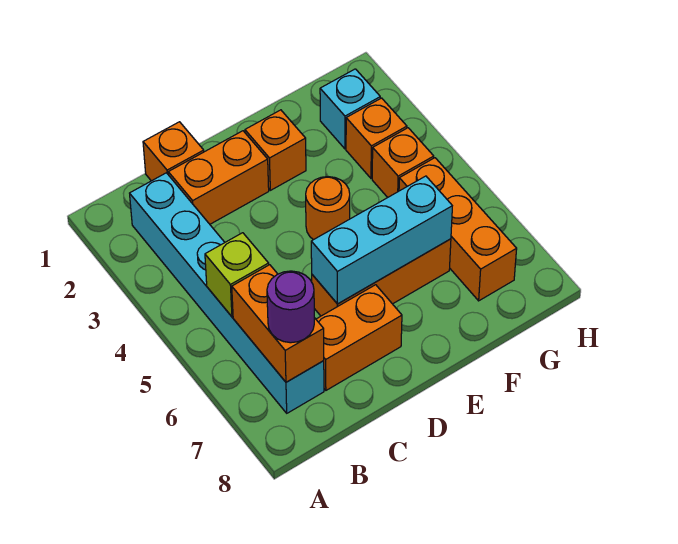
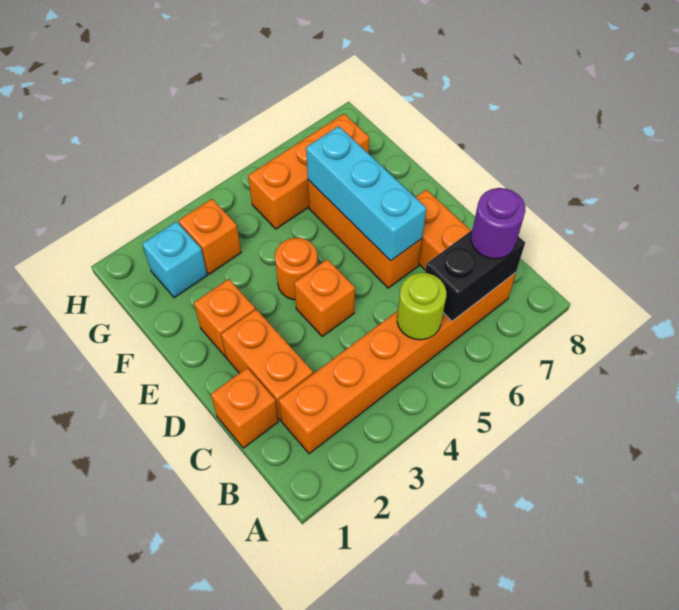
cyan brick B2:B7 level 1 -> orange brick B2:B7 level 1
lime brick B5 level 2 -> lime round brick B5 level 2
orange brick B6:B7 level 2 -> black brick B6:B7 level 2
orange brick G4 level 1 -> orange brick D4 level 1

